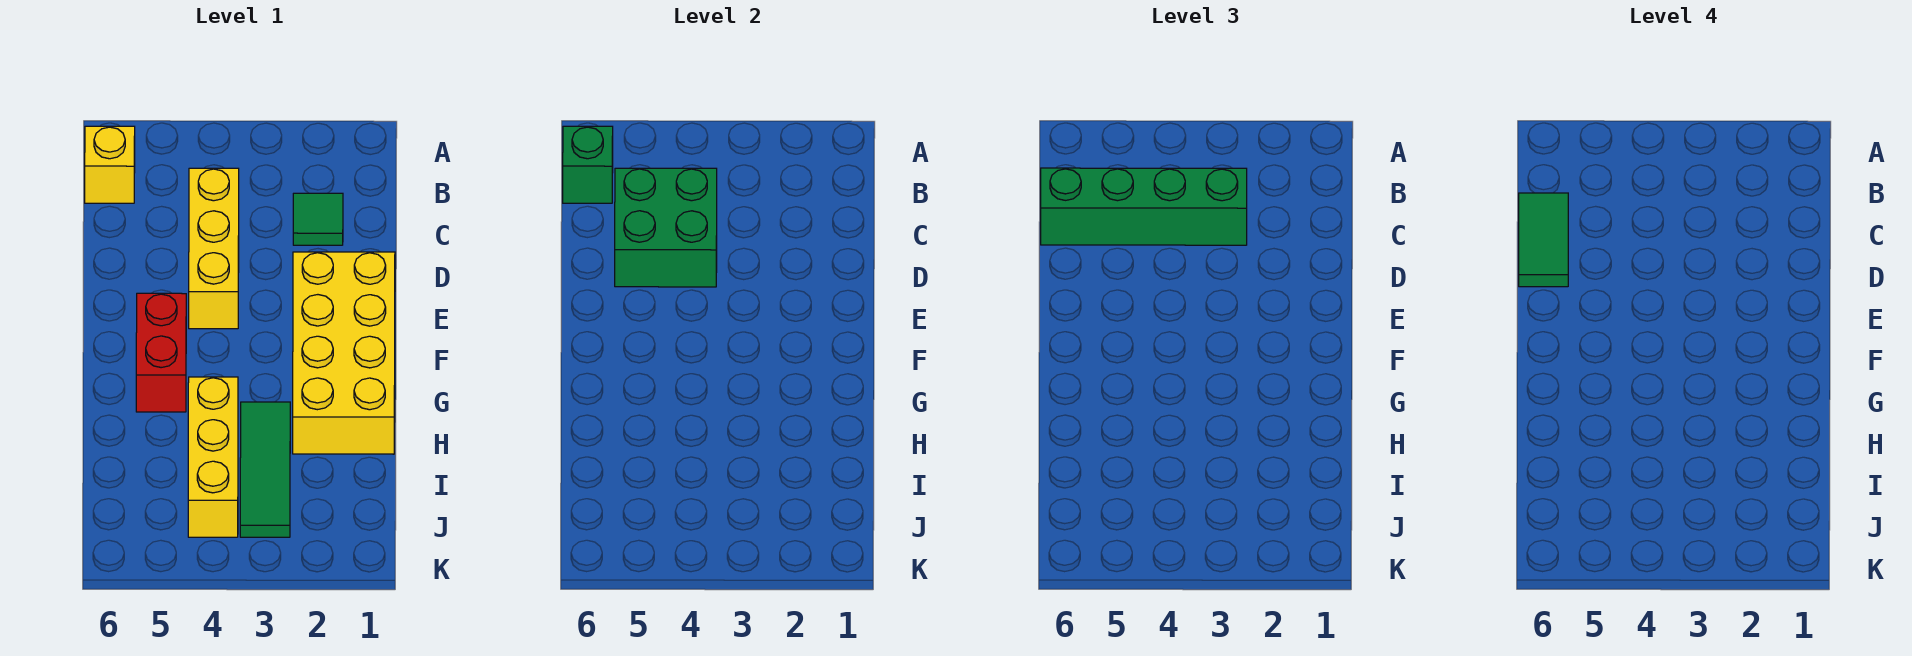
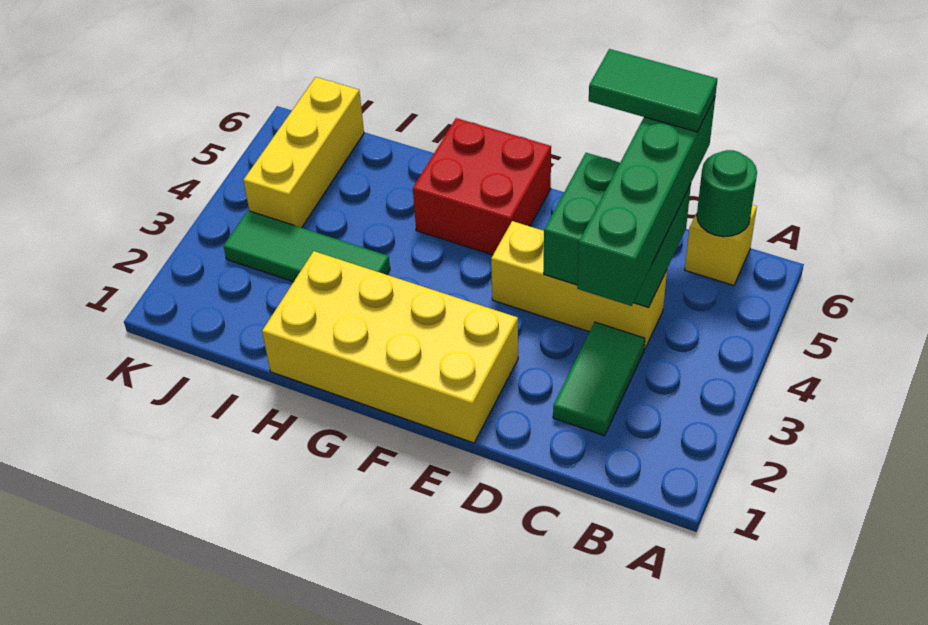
green brick B6 level 2 -> green round brick B6 level 2
green tile C2 level 1 -> green tile C2:C3 level 1
red brick F5:G5 level 1 -> red brick F5:G6 level 1
yellow brick H4:J4 level 1 -> yellow brick J4:J6 level 1

